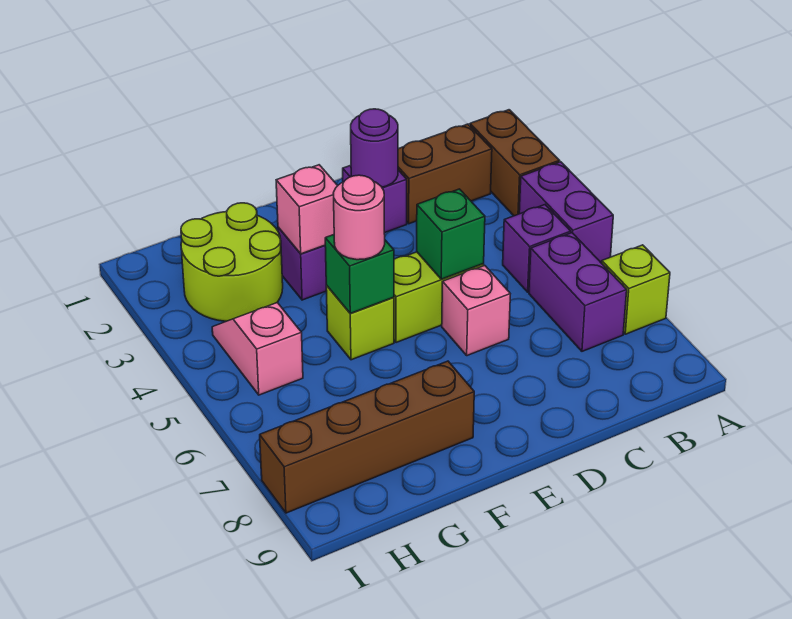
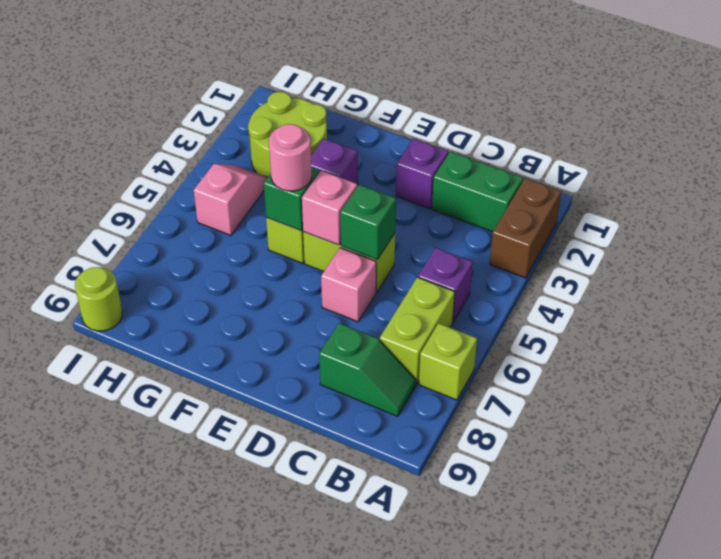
purple brick A4:A5 level 1 -> none
brown brick B2:C2 level 1 -> green brick B2:C2 level 1
purple brick B6:B7 level 1 -> lime brick B6:B7 level 1
none -> green slope B8:C8 level 1 top C
purple round brick D2 level 2 -> none
pink brick F3 level 2 -> pink brick E5 level 2
brown brick F8:I8 level 1 -> none
none -> lime round brick I9 level 1

